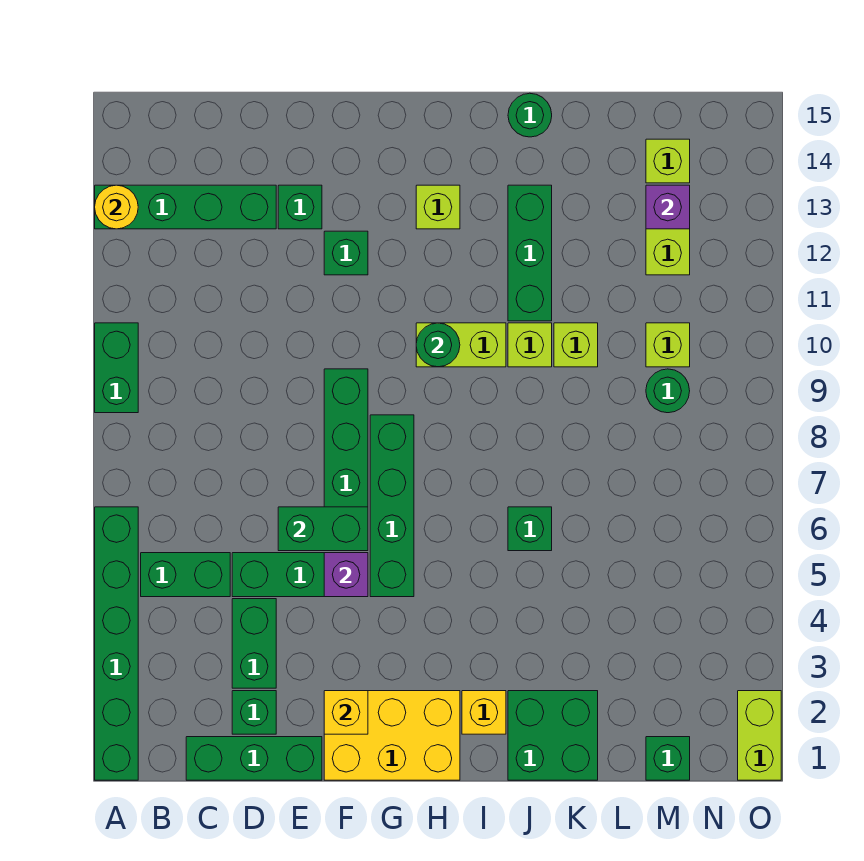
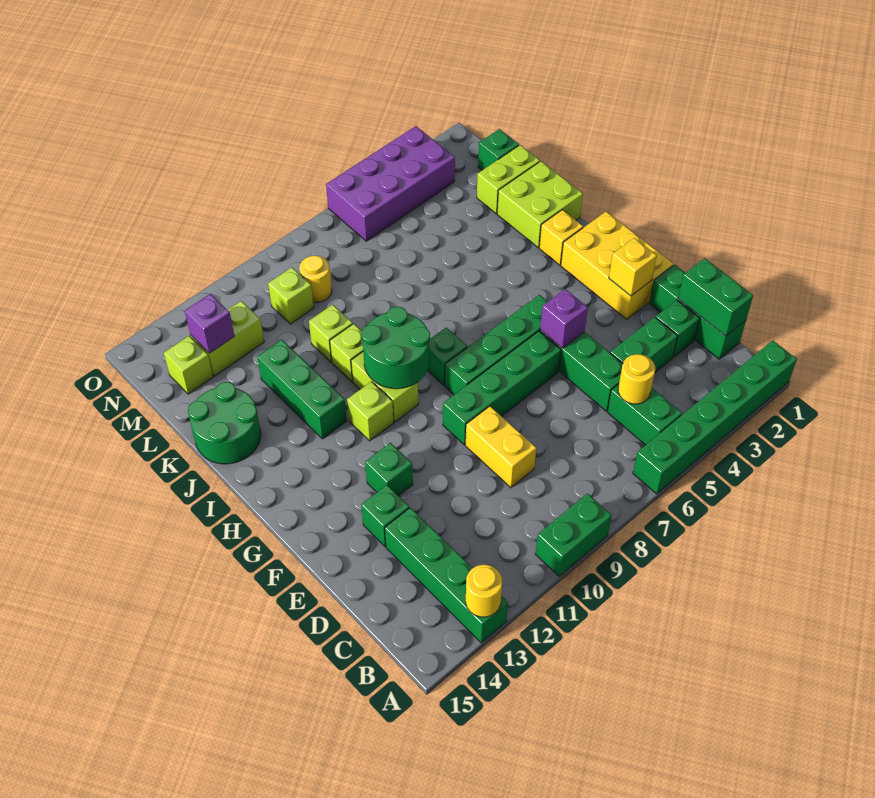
none -> yellow round brick C5 level 2
none -> yellow brick D9:E9 level 1
green brick E6:F6 level 2 -> green brick C1:D1 level 2
green round brick H10 level 2 -> green round brick H9:I10 level 2
lime brick H13 level 1 -> lime brick H11 level 1
green brick J1:K2 level 1 -> lime brick J1:K2 level 1
green brick J6 level 1 -> green brick H8 level 1
green brick J11:J13 level 1 -> green brick I12:K12 level 1
green round brick J15 level 1 -> green round brick J14:K15 level 1
green round brick M9 level 1 -> yellow round brick M9 level 1
none -> purple brick N3:O6 level 1
lime brick O1:O2 level 1 -> lime brick L1:L2 level 1

